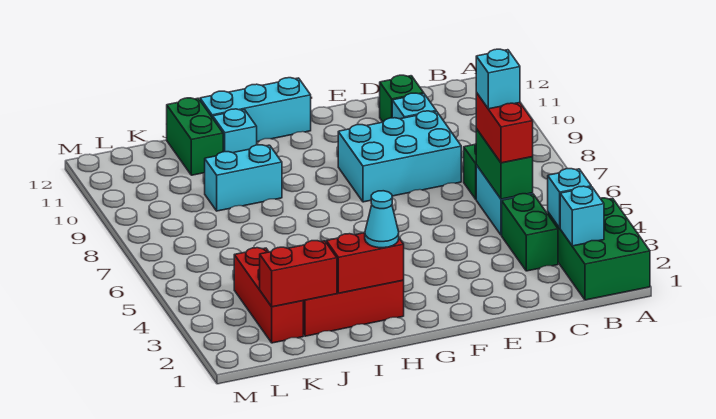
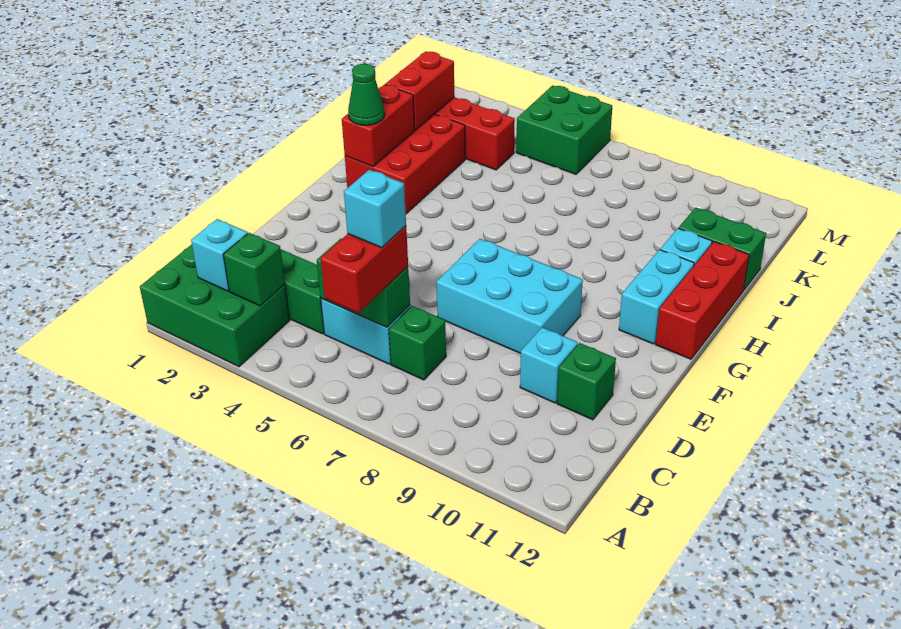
cyan brick B3 level 2 -> green brick B3 level 2
red brick C5:C6 level 3 -> red brick B6:C6 level 3
cyan brick D8:F9 level 1 -> cyan brick E7:F9 level 1
cyan brick G12:I12 level 1 -> red brick G12:I12 level 1
cyan cone H2 level 3 -> green cone H2 level 3
cyan brick I9:J9 level 1 -> cyan brick G11:H11 level 1
none -> green brick L5:M6 level 1

